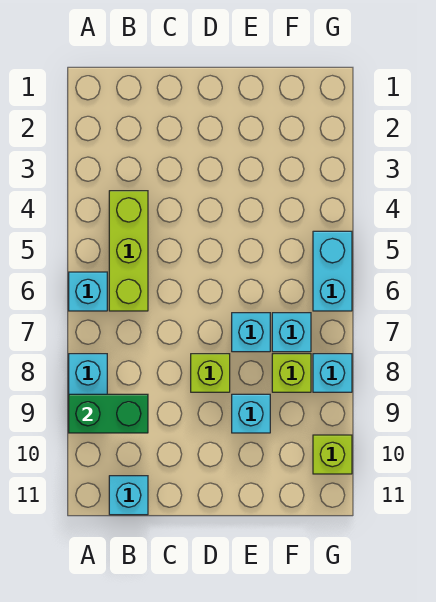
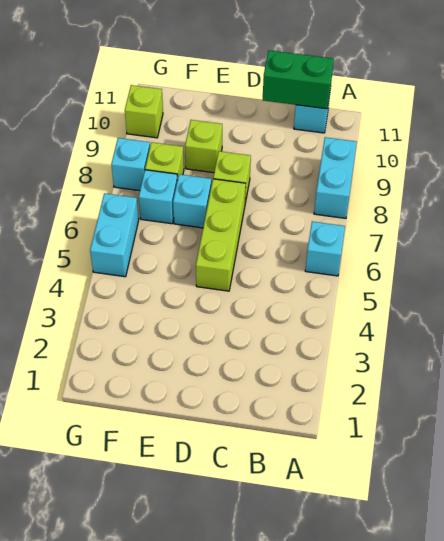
green brick A9:B9 level 2 -> green brick B11:C11 level 2
lime brick B4:B6 level 1 -> lime brick D5:D7 level 1
cyan brick E9 level 1 -> lime brick E9 level 1

